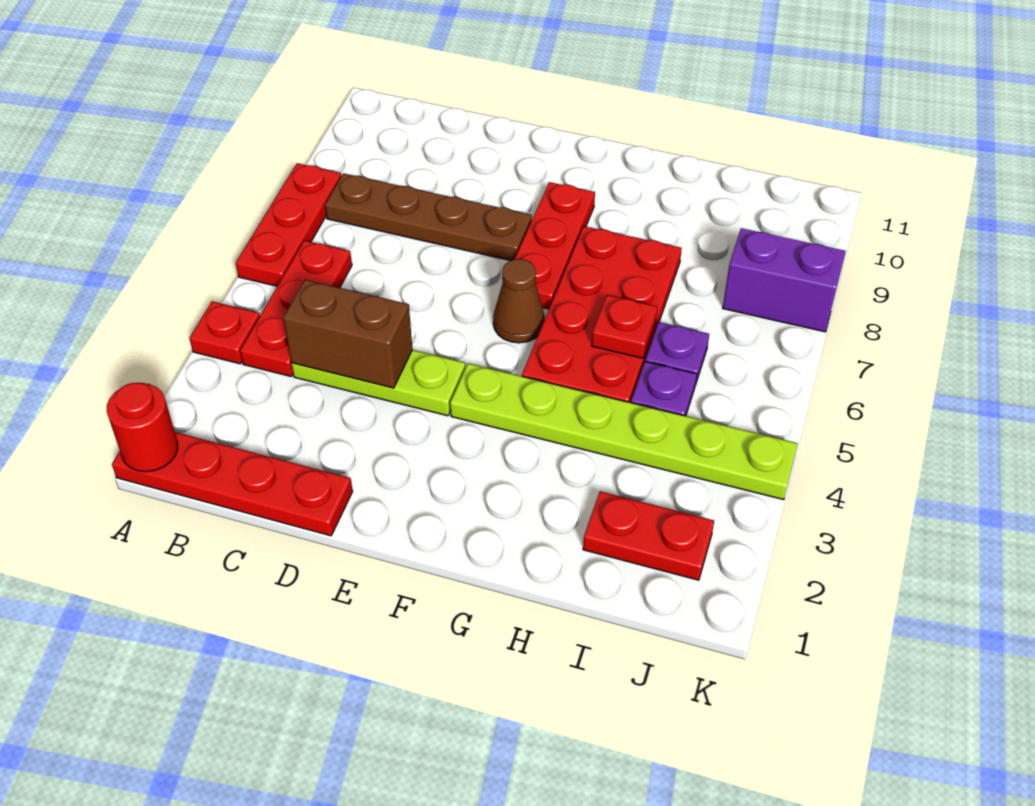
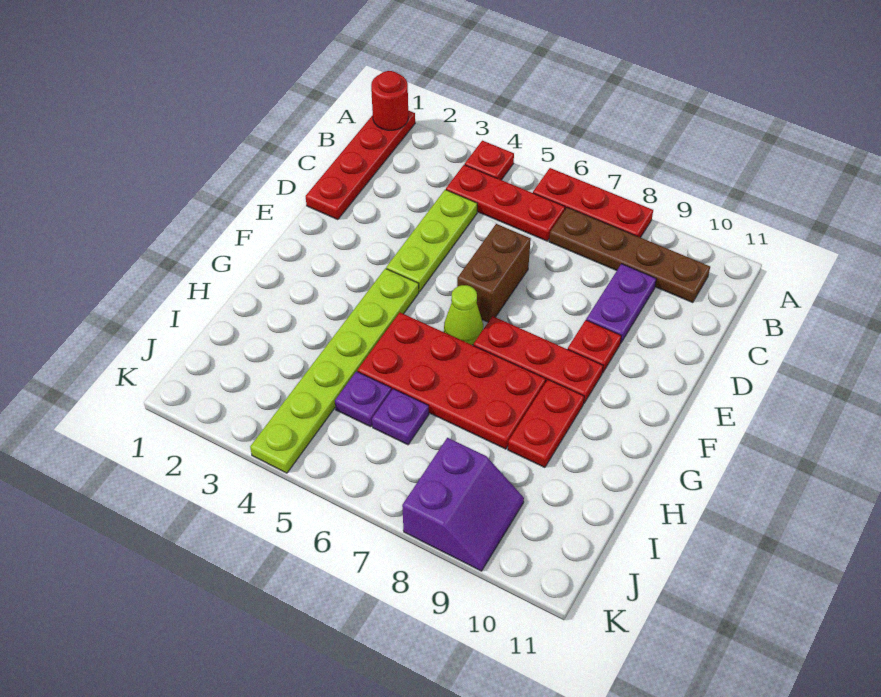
brown plate B8:E8 level 1 -> brown plate B7:B10 level 1
brown brick C4:D4 level 2 -> brown brick D6:E6 level 1
none -> purple plate C9:D9 level 1
brown cone F6 level 1 -> lime cone F6 level 1
red plate H6 level 2 -> red plate E9 level 1
red plate I2:J2 level 1 -> red plate G9:H9 level 1

